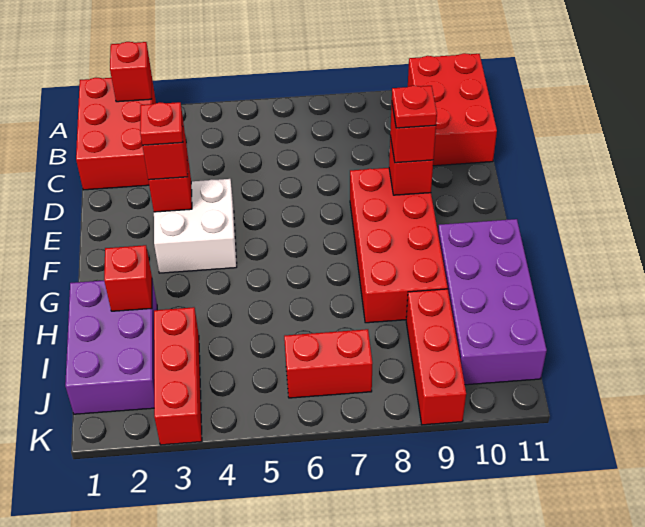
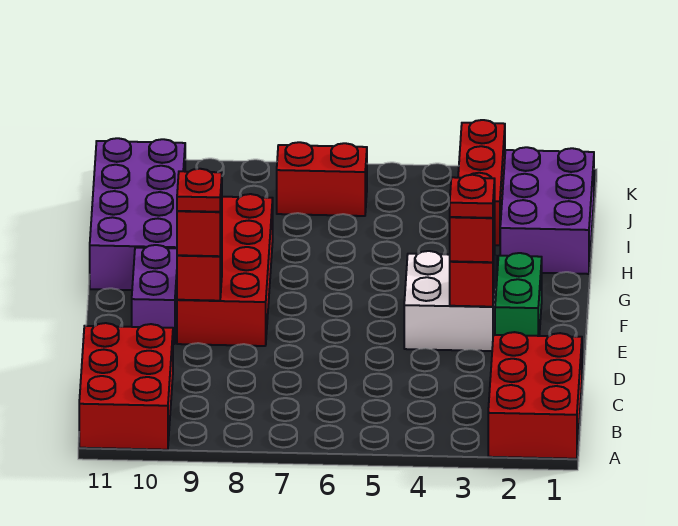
red brick A2 level 2 -> none
none -> green brick E2:F2 level 1
none -> purple brick E10:F10 level 1
red brick H2 level 2 -> none
red brick I9:K9 level 1 -> none

